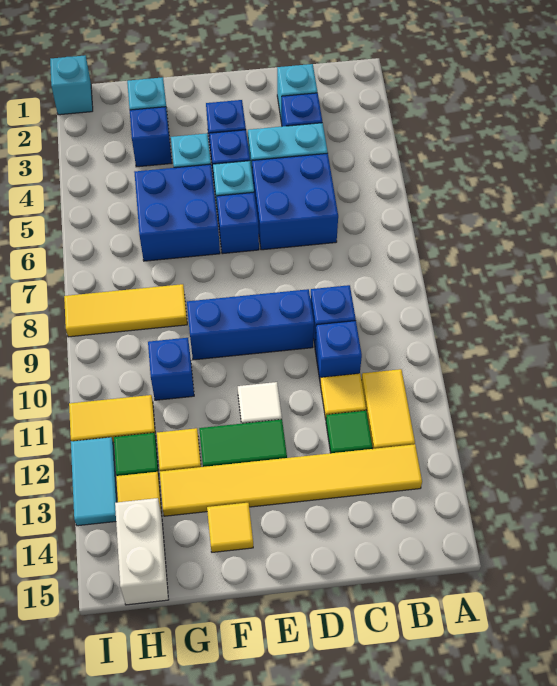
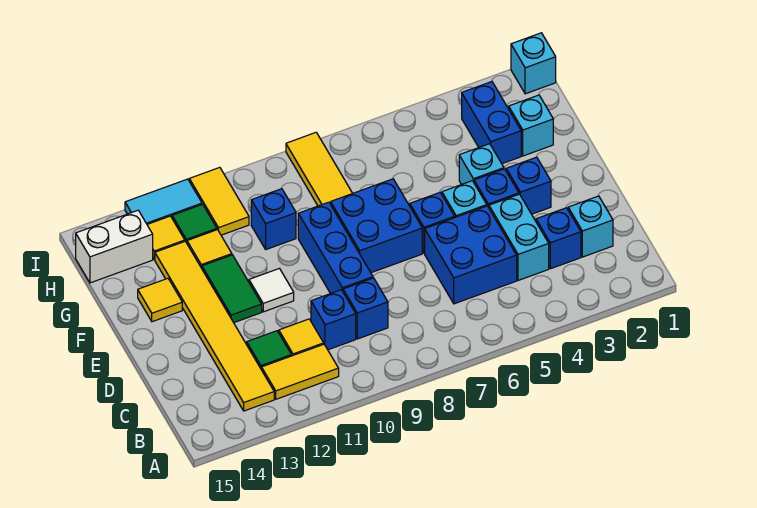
blue brick F5:G6 level 1 -> blue brick E7:F8 level 1
blue brick G3 level 1 -> blue brick G3:H3 level 1

